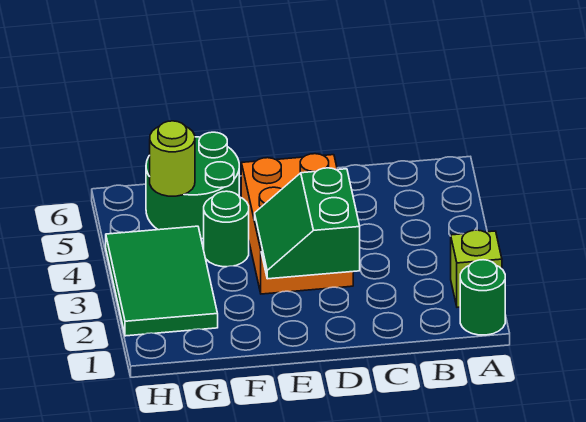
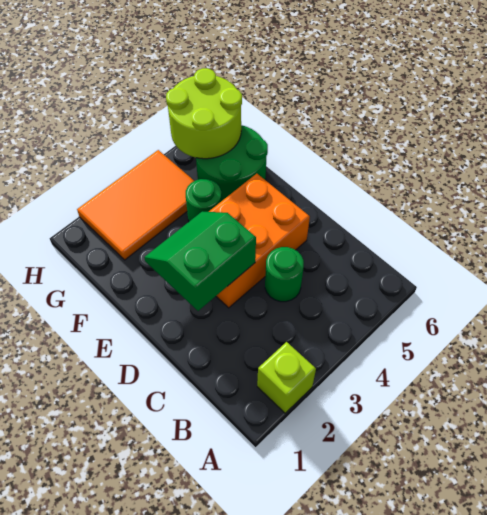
green round brick A1 level 1 -> green round brick C4 level 1
green tile G2:H4 level 1 -> orange tile G2:H4 level 1
lime round brick G5 level 2 -> lime round brick G5:H6 level 2

